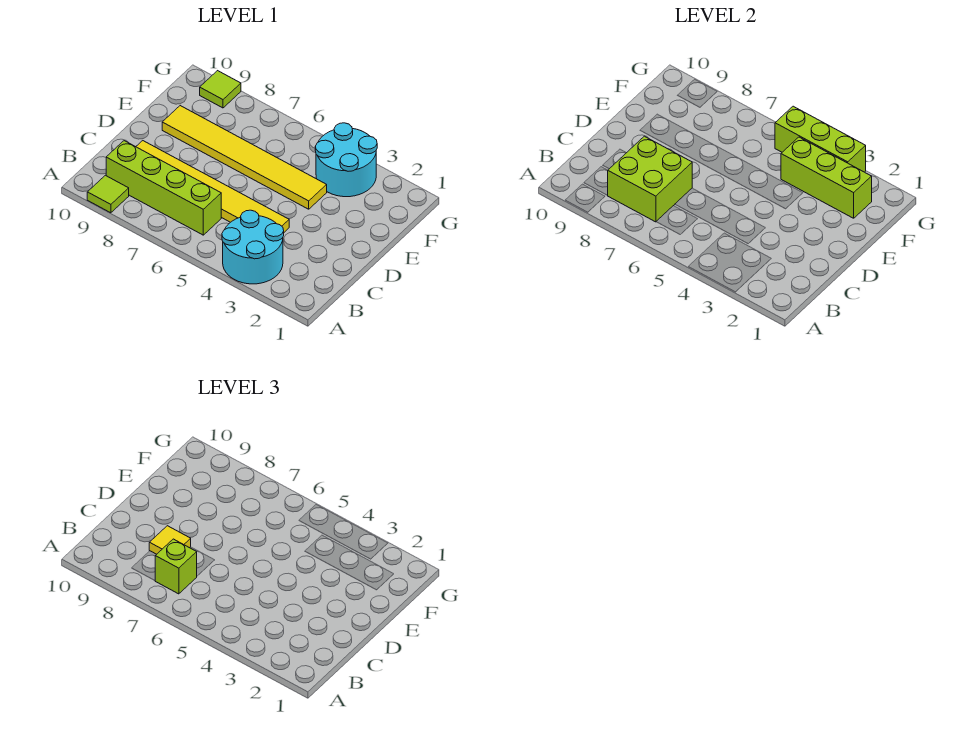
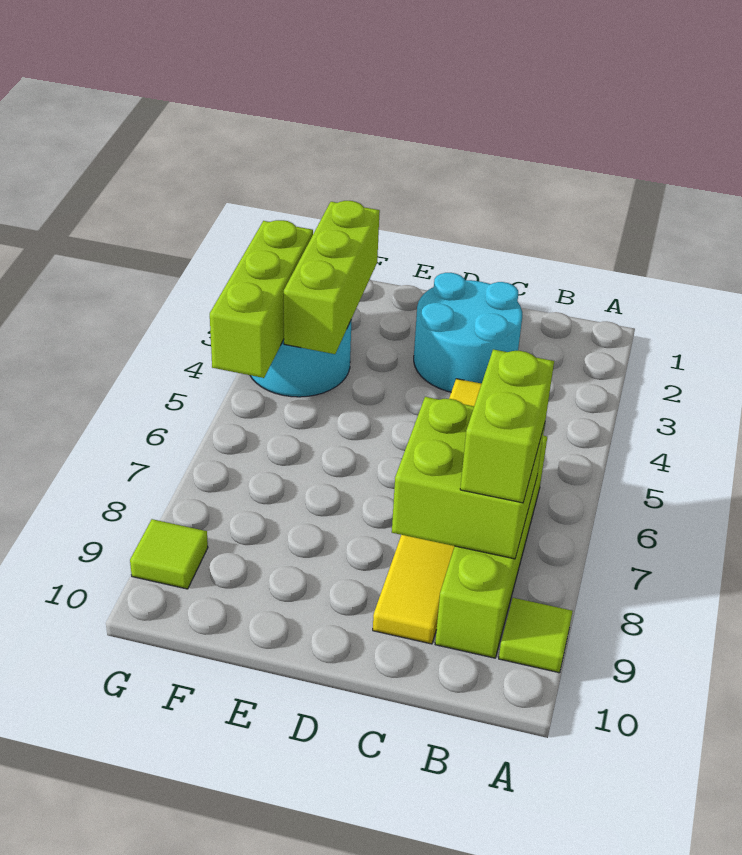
cyan round brick A3:B4 level 1 -> cyan round brick C2:D3 level 1
lime brick B7 level 3 -> lime brick B7:B8 level 3
yellow tile C8 level 3 -> none
yellow tile E4:E9 level 1 -> none

